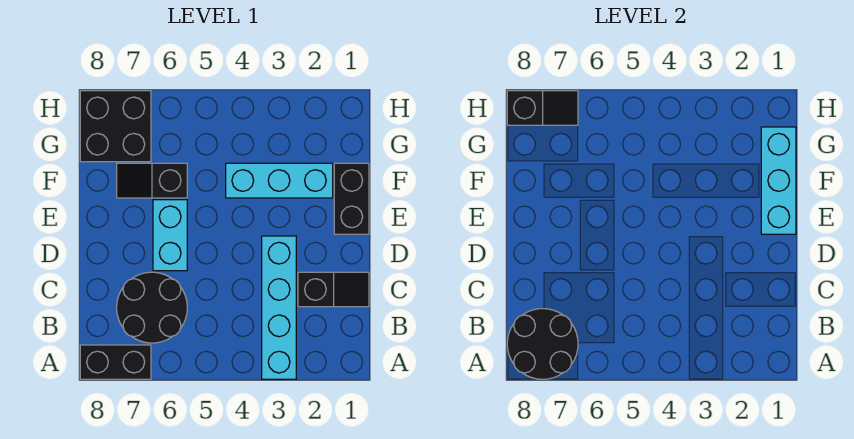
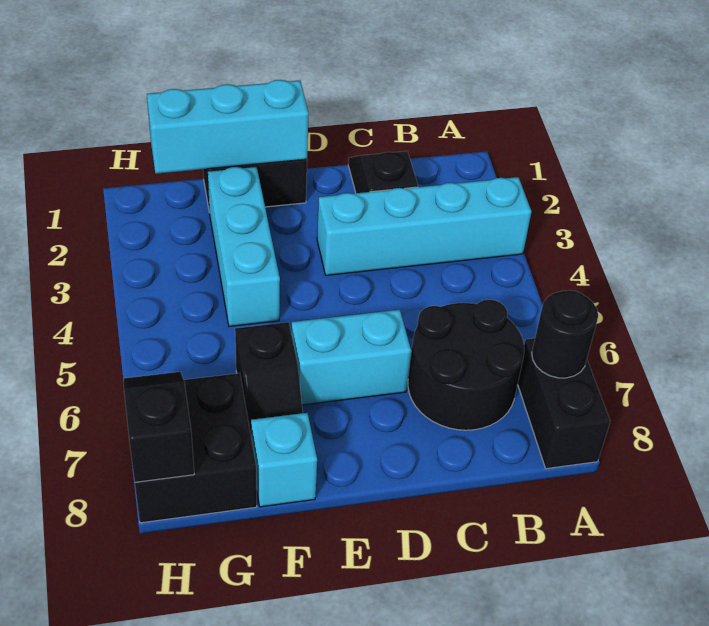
black round brick A7:B8 level 2 -> black round brick A7 level 2
none -> cyan brick F8 level 1

